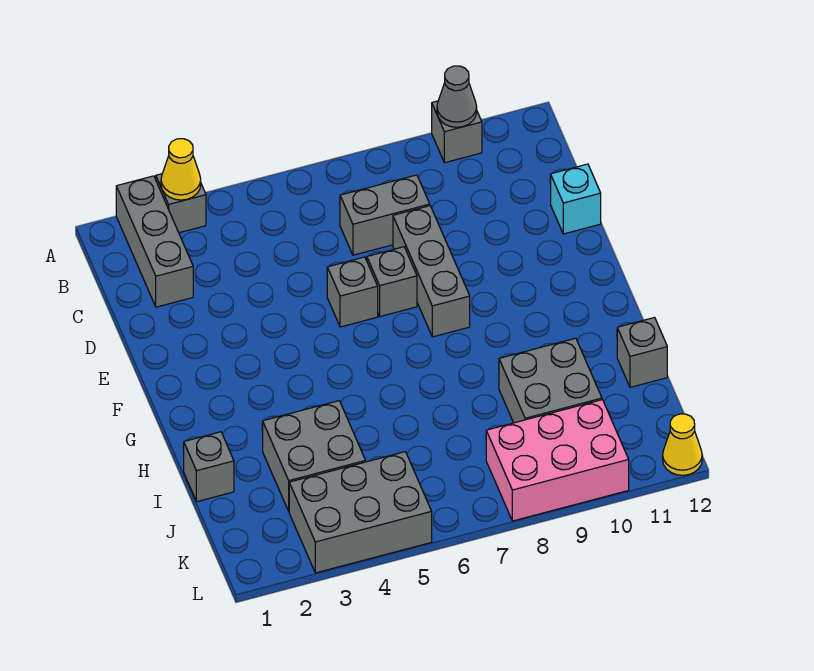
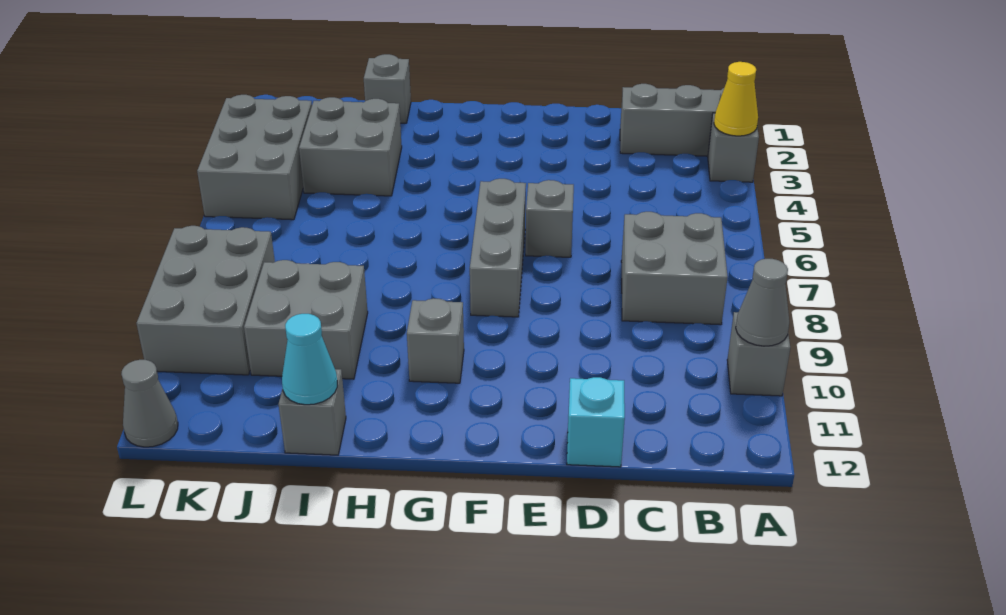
grey brick C7:C8 level 1 -> grey brick B7:C8 level 1
grey brick D8:F8 level 1 -> grey brick F6:F8 level 1
grey brick E7 level 1 -> grey brick G10 level 1
none -> cyan cone I12 level 2
pink brick K8:L10 level 1 -> grey brick K8:L10 level 1
yellow cone L12 level 1 -> grey cone L12 level 1

